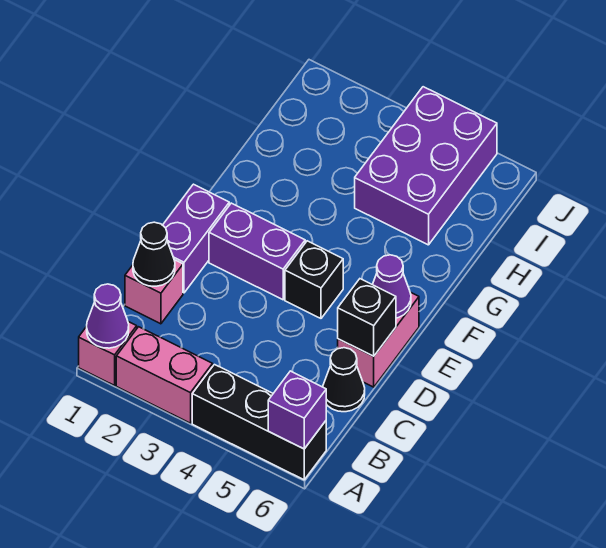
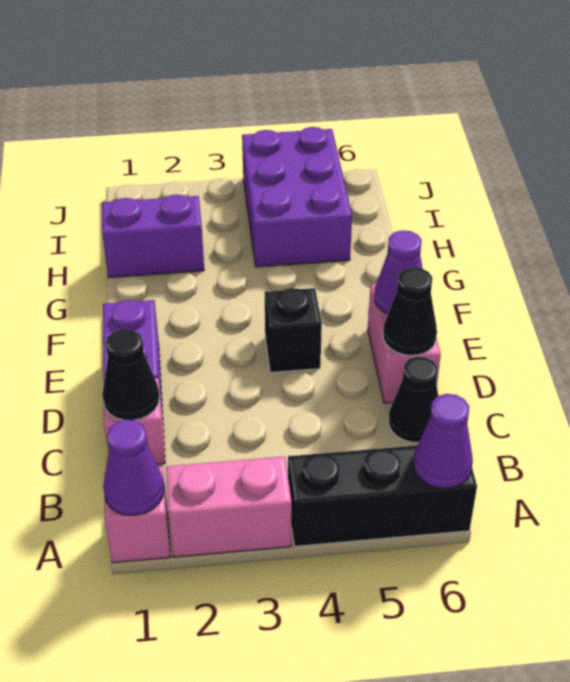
purple brick A6 level 2 -> purple cone A6 level 2
black brick D6 level 2 -> black cone D6 level 2
purple brick E2:E3 level 1 -> purple brick H1:H2 level 1

